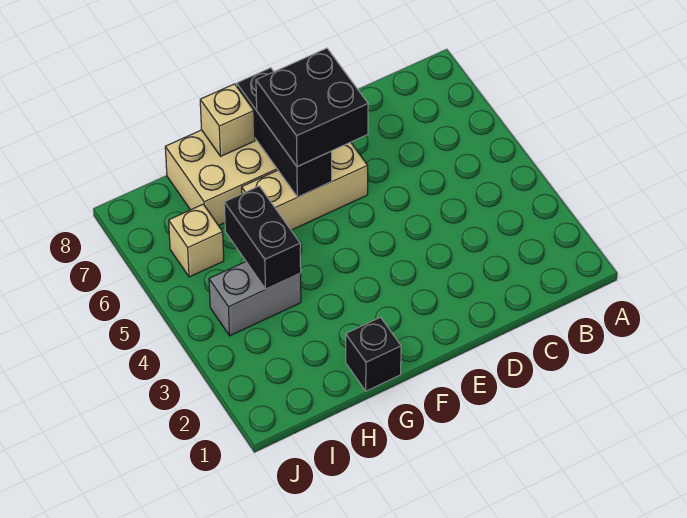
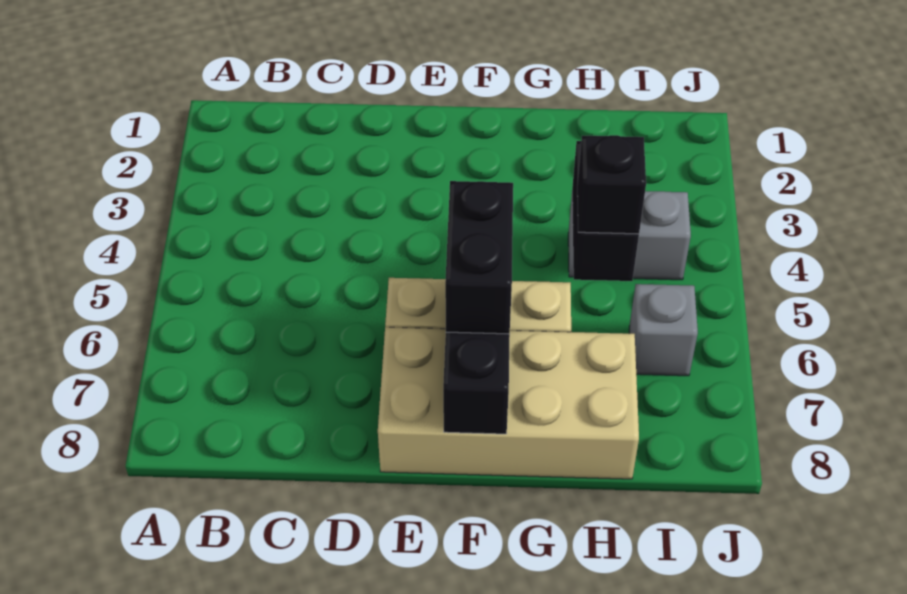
black brick E6:F7 level 3 -> black brick F6:F7 level 3
black brick G1 level 1 -> black brick H5 level 3
tan brick G8 level 2 -> none
tan brick I6 level 1 -> grey brick I6 level 1

